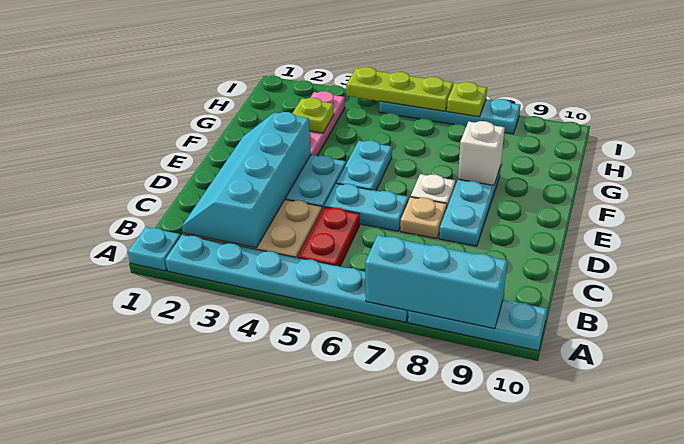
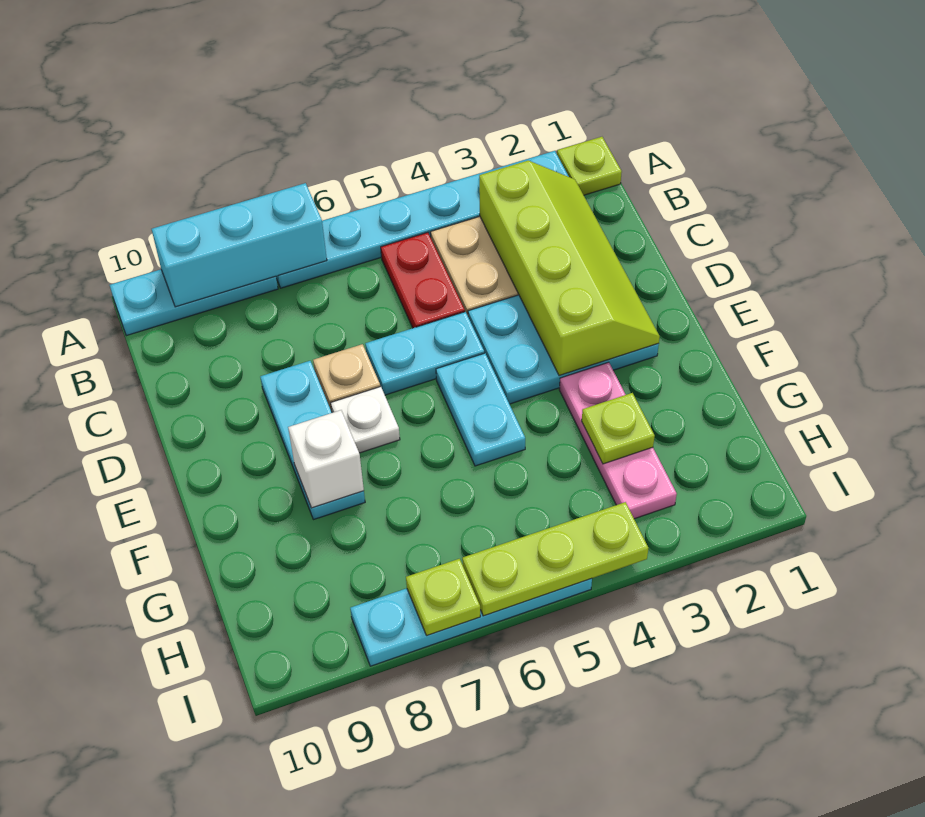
cyan plate A1 level 1 -> lime plate A1 level 1
cyan slope B2:E3 level 2 top 3 -> lime slope B2:E3 level 2 top 3

